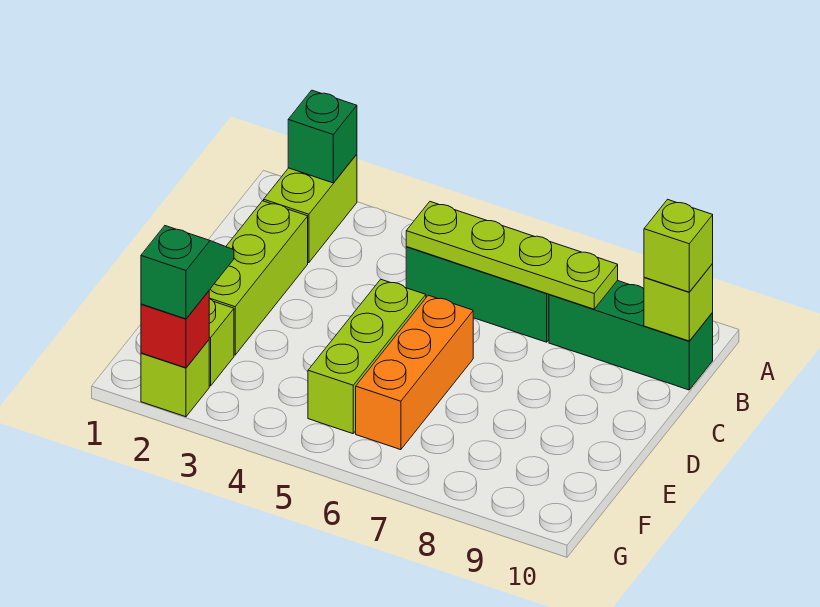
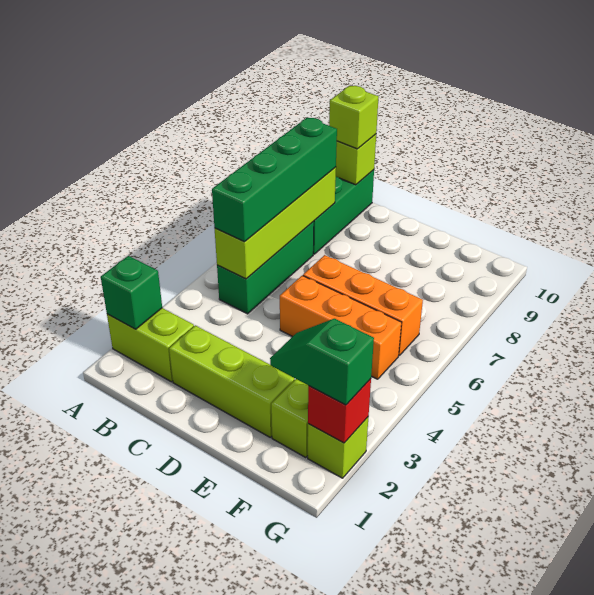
lime plate B5:B8 level 2 -> lime brick B5:B8 level 2
none -> green brick B5:B8 level 3
lime brick D5:F5 level 1 -> orange brick D5:F5 level 1

